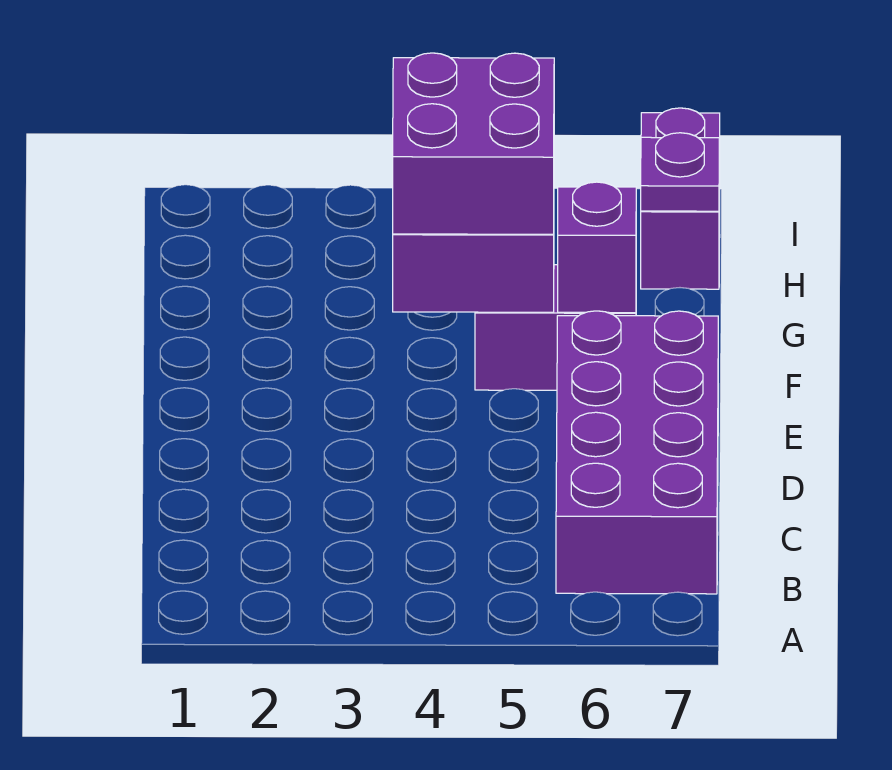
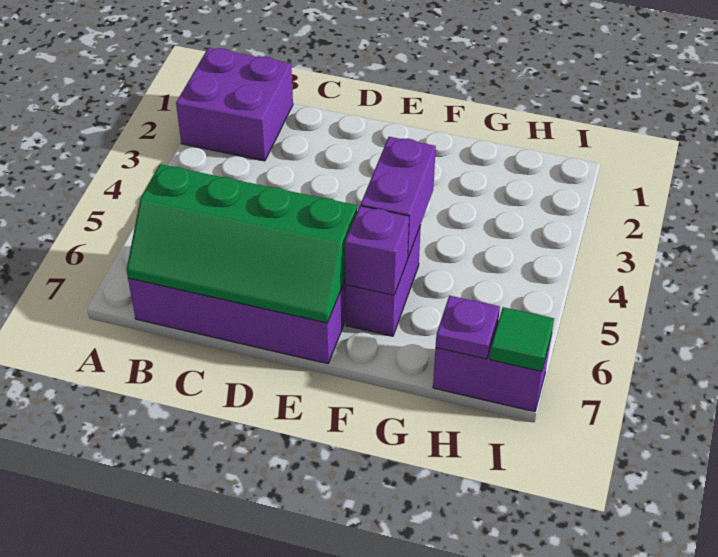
none -> green slope B6:E7 level 2 top 6
purple brick F4:G5 level 3 -> purple brick A1:B2 level 1
none -> green tile I7 level 2

